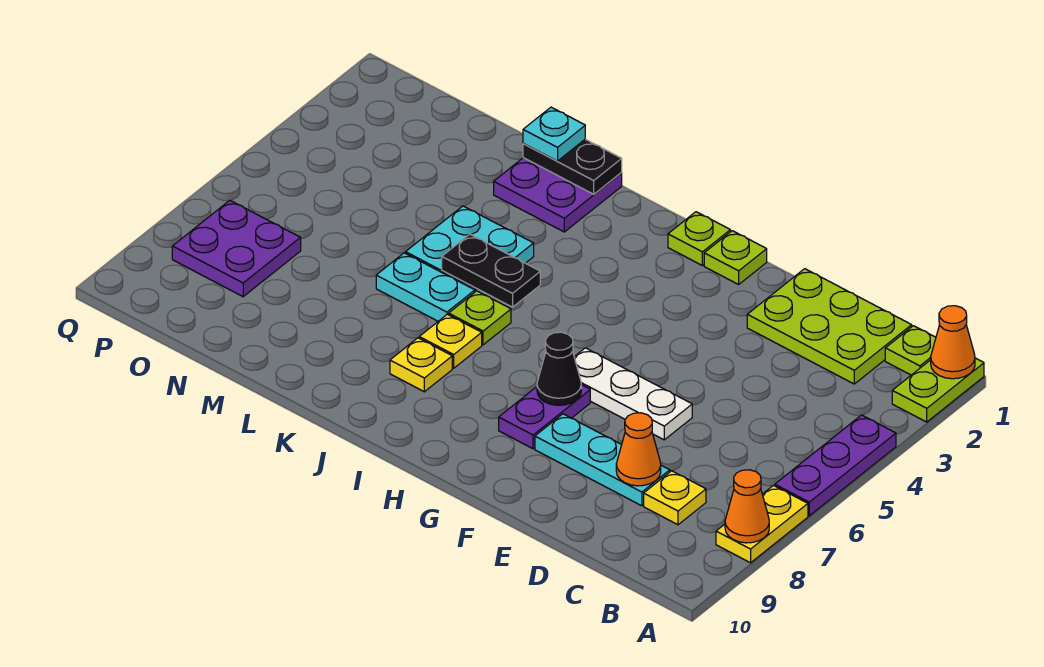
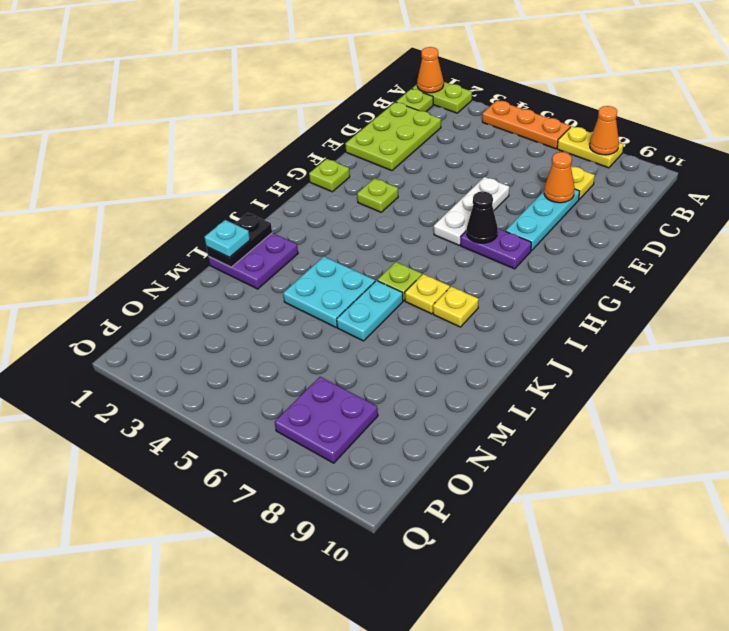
purple plate A4:A6 level 1 -> orange plate A4:A6 level 1
lime plate H1 level 1 -> lime plate G3 level 1
black plate J5:K5 level 2 -> none

